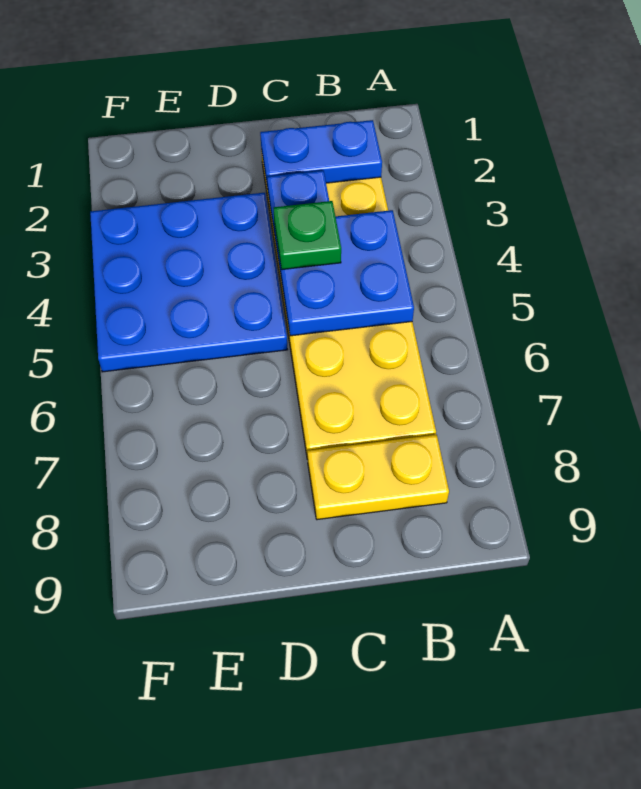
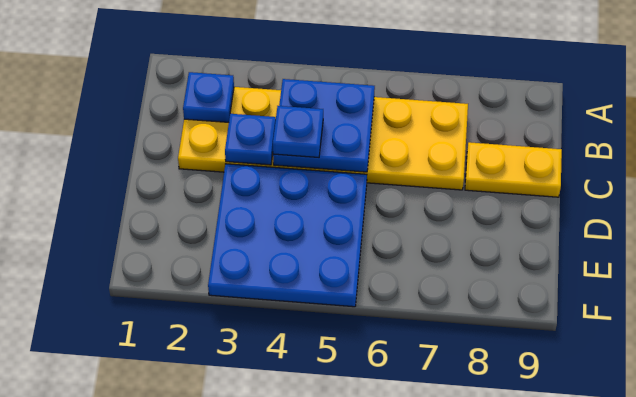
blue plate B2:C2 level 2 -> blue plate B2 level 2
yellow plate B8:C8 level 1 -> yellow plate C8:C9 level 1
green plate C4 level 3 -> blue plate C4 level 3

